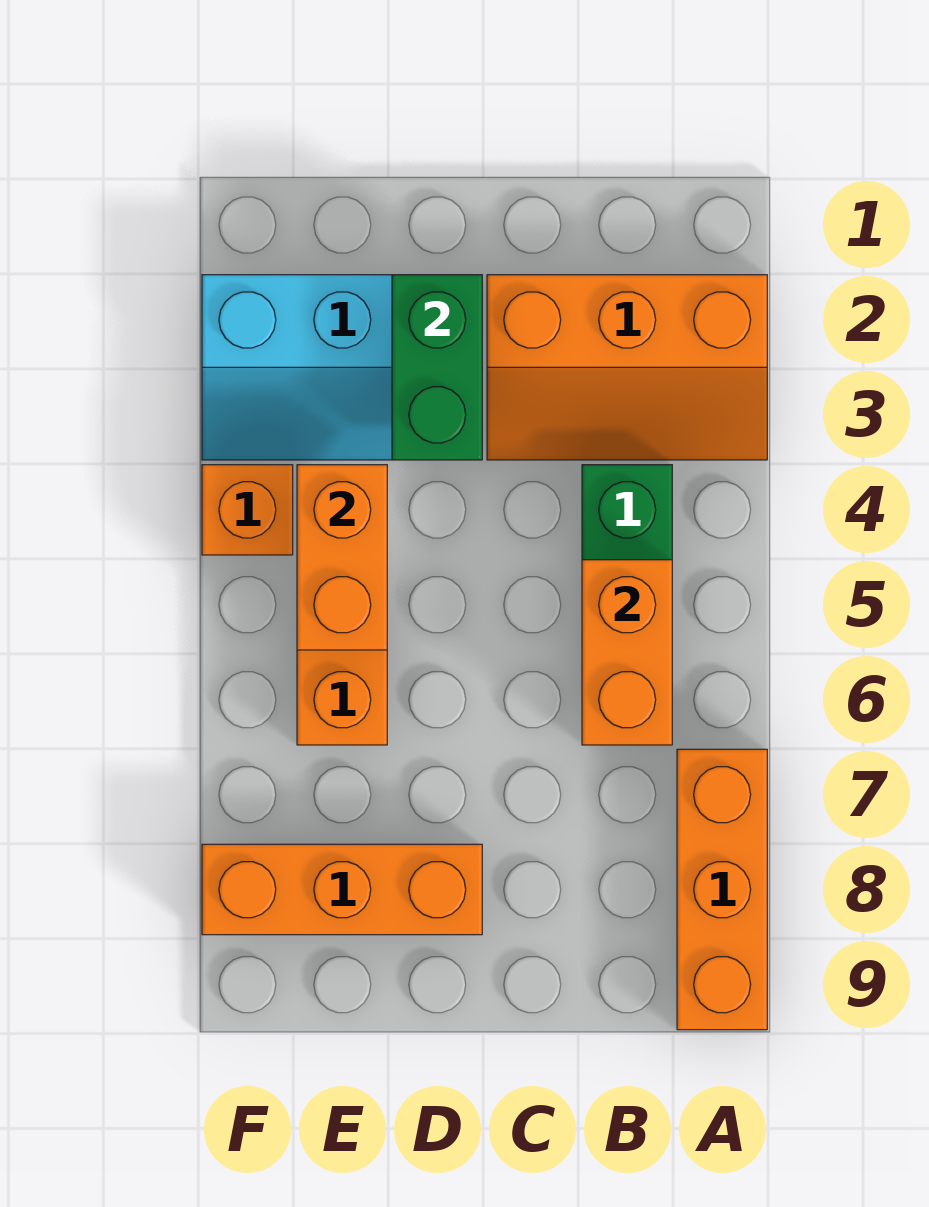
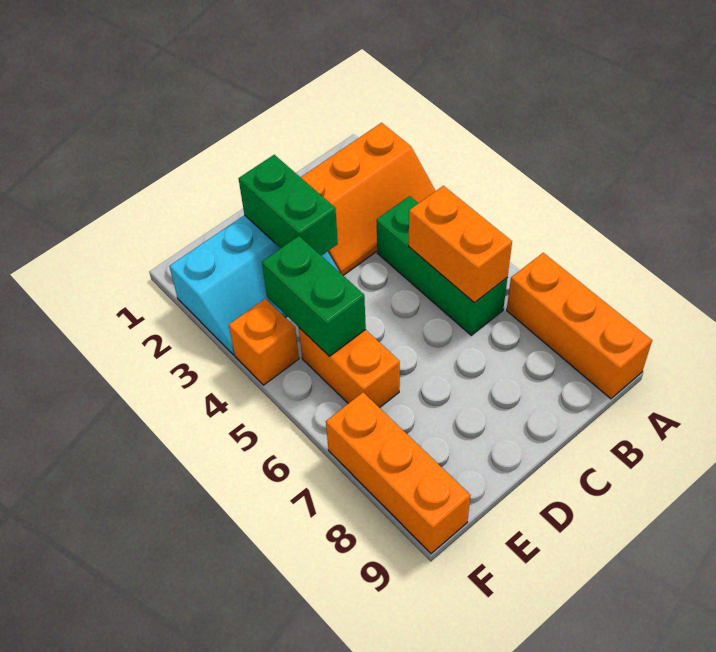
orange brick D8:F8 level 1 -> orange brick F7:F9 level 1
orange brick E4:E5 level 2 -> green brick E4:E5 level 2

